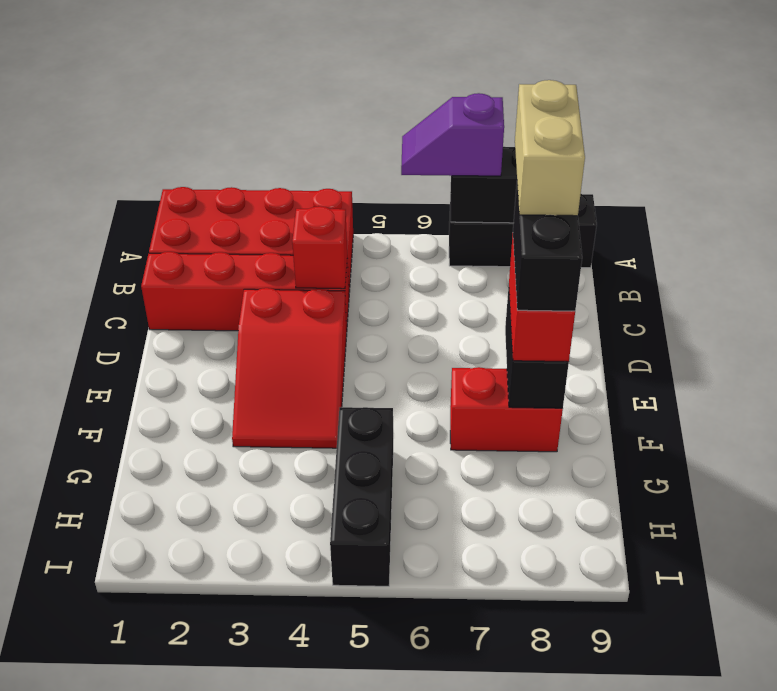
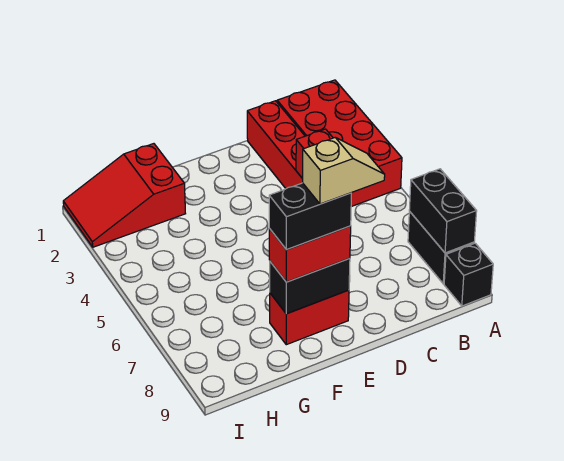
purple slope A6:A7 level 3 top 7 -> none
red slope D3:F4 level 1 top D -> red slope G1:I2 level 1 top G
tan brick D8:E8 level 5 -> tan slope D8:E8 level 5 top E
red brick F7:F8 level 1 -> red brick E8:F8 level 1
black brick G5:I5 level 1 -> none

